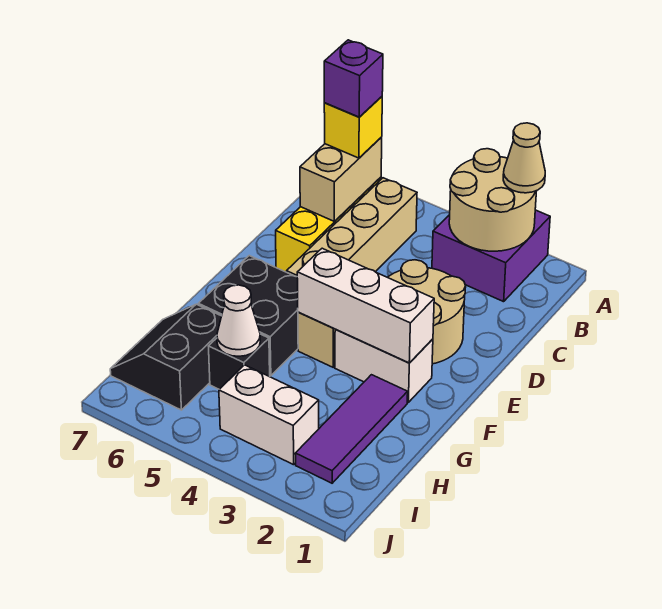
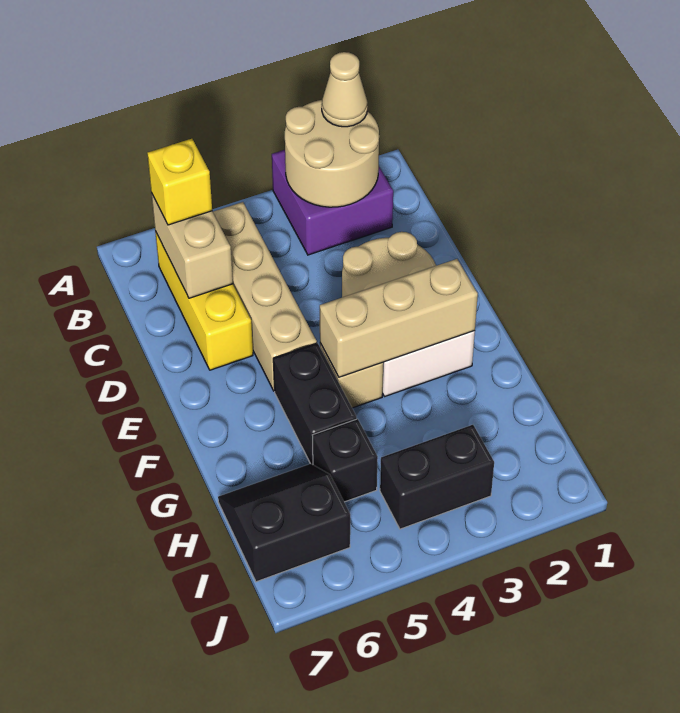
purple brick B6 level 4 -> none
white brick F2:F4 level 2 -> tan brick F2:F4 level 2
black brick F5:G6 level 1 -> black brick F5:G5 level 1
purple tile G2:I2 level 1 -> none
white cone H5 level 2 -> none
black slope H6:I7 level 1 top 6 -> black slope H6:I7 level 1 top I
white brick I3:I4 level 1 -> black brick I3:I4 level 1

